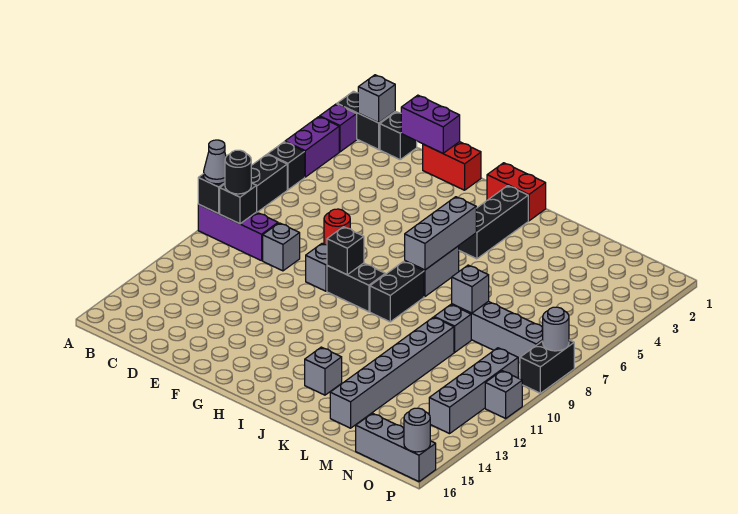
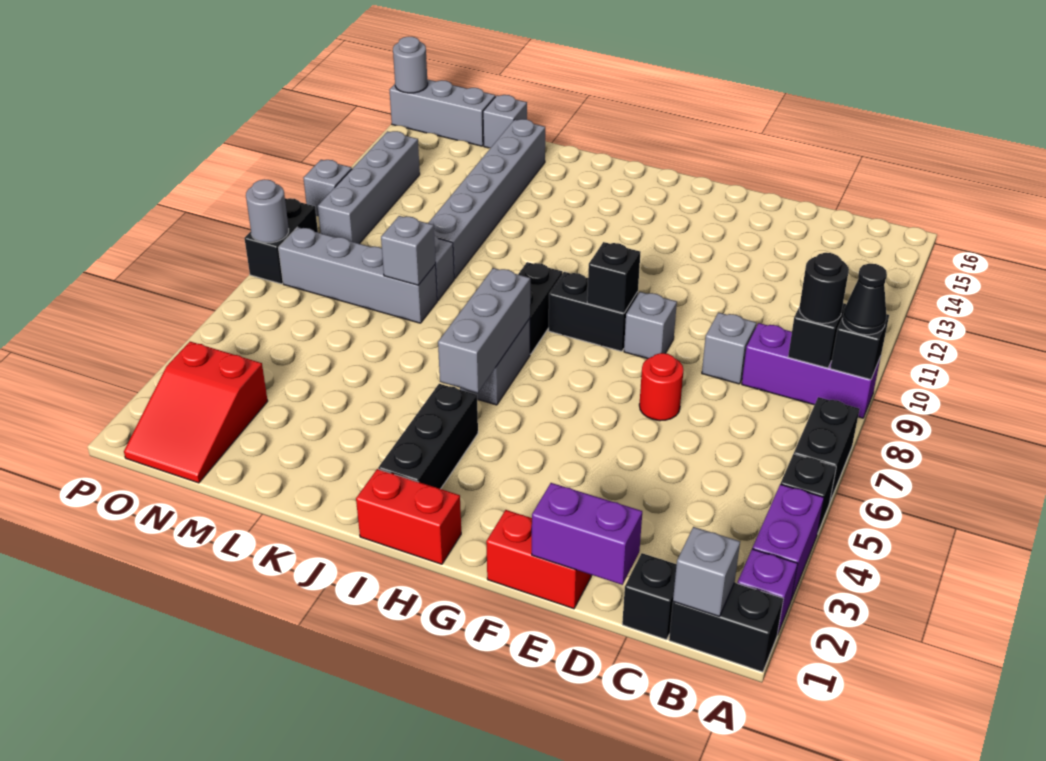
grey cone A9 level 3 -> black cone A9 level 3
grey brick J14 level 1 -> grey brick M16 level 1
none -> red slope N1:O3 level 1 top 3

